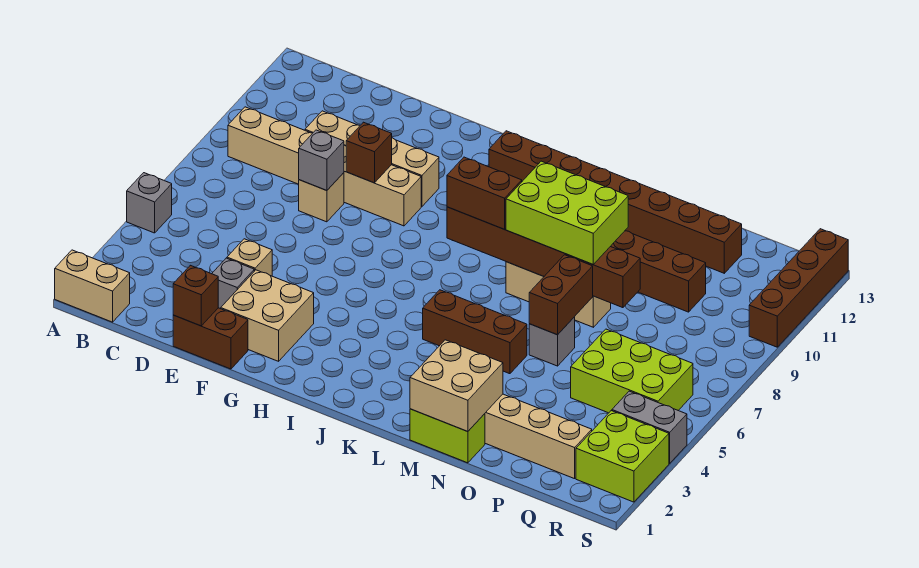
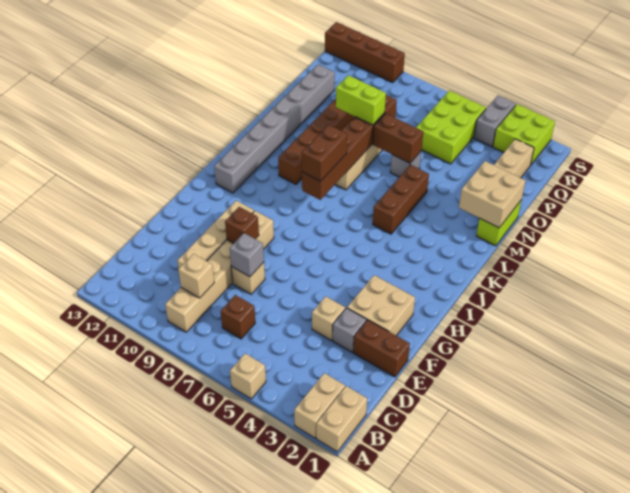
none -> tan brick A2:B2 level 1
grey brick A5 level 1 -> tan brick A5 level 1
none -> tan brick C9 level 2
brown brick E1:F1 level 1 -> brown brick E1:E2 level 1
brown brick E1 level 2 -> brown brick C7 level 1
brown brick I12:P12 level 1 -> grey brick I12:P12 level 1
lime brick L8:N9 level 3 -> lime brick N8:N9 level 3

